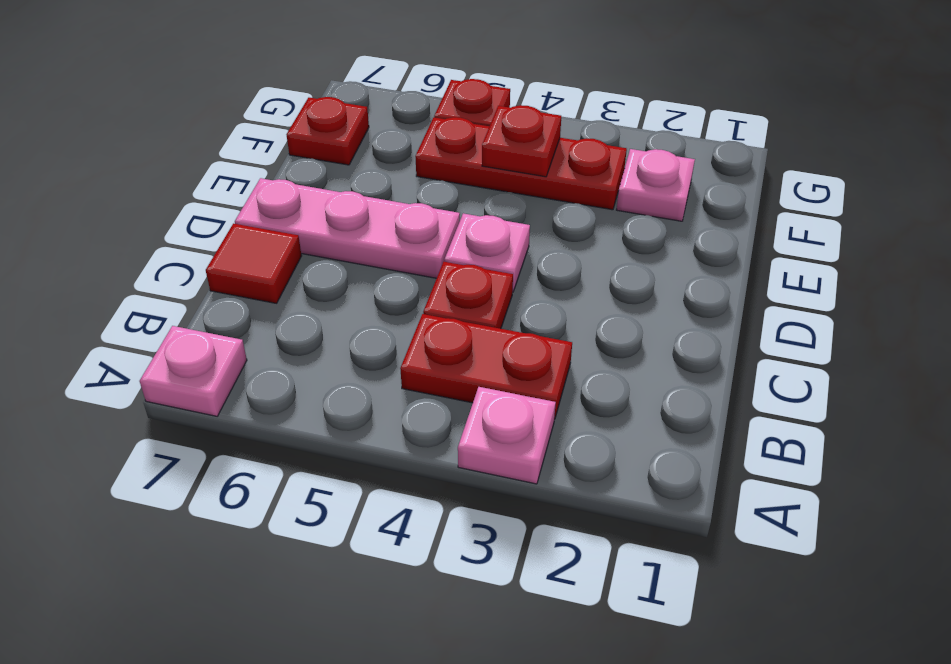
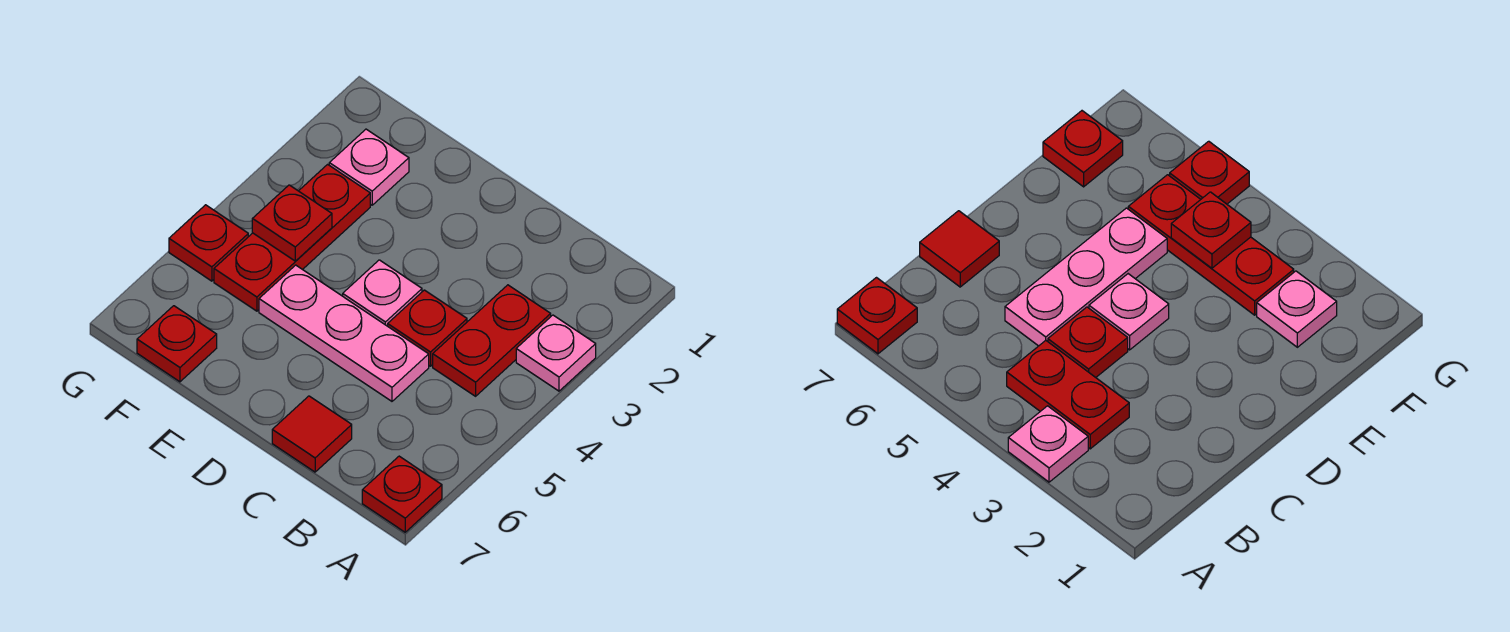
pink plate A7 level 1 -> red plate A7 level 1
pink plate D5:D7 level 1 -> pink plate C5:E5 level 1

